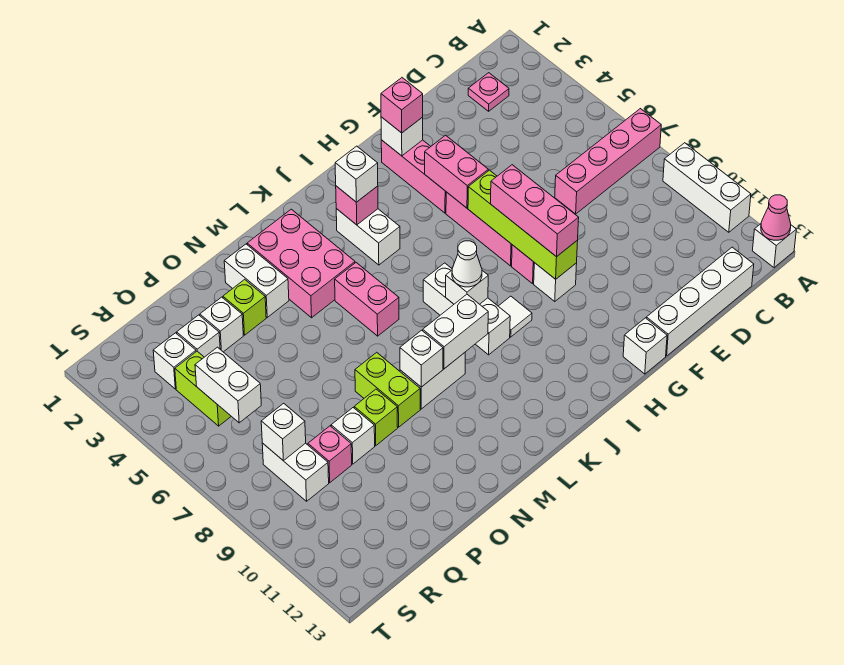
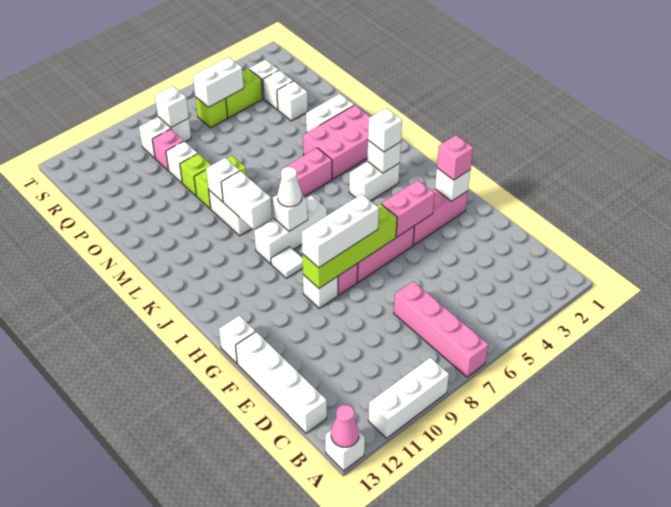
pink plate C2 level 1 -> none
pink brick G7:G9 level 3 -> white brick G7:G9 level 3
pink brick J3 level 2 -> white brick J3 level 2
lime brick O3 level 1 -> lime brick R6 level 1

